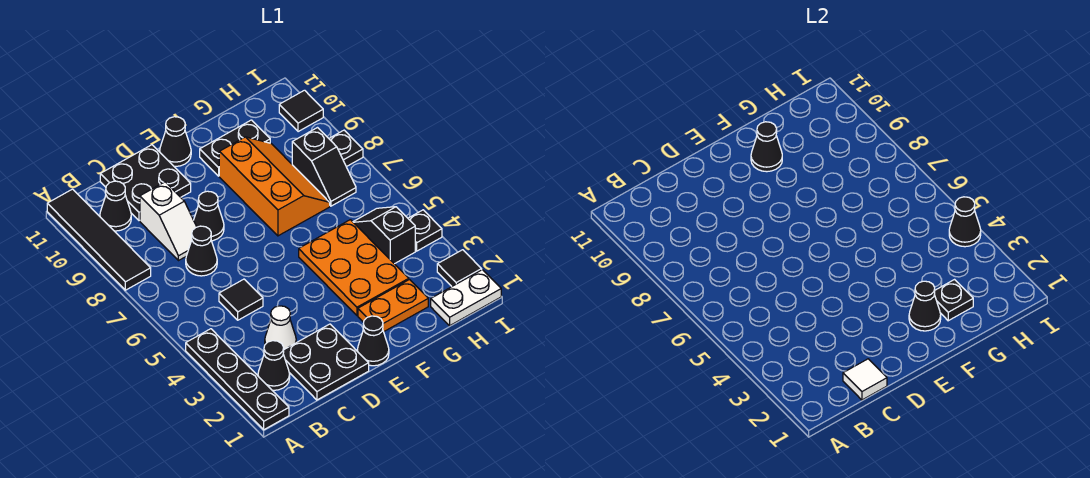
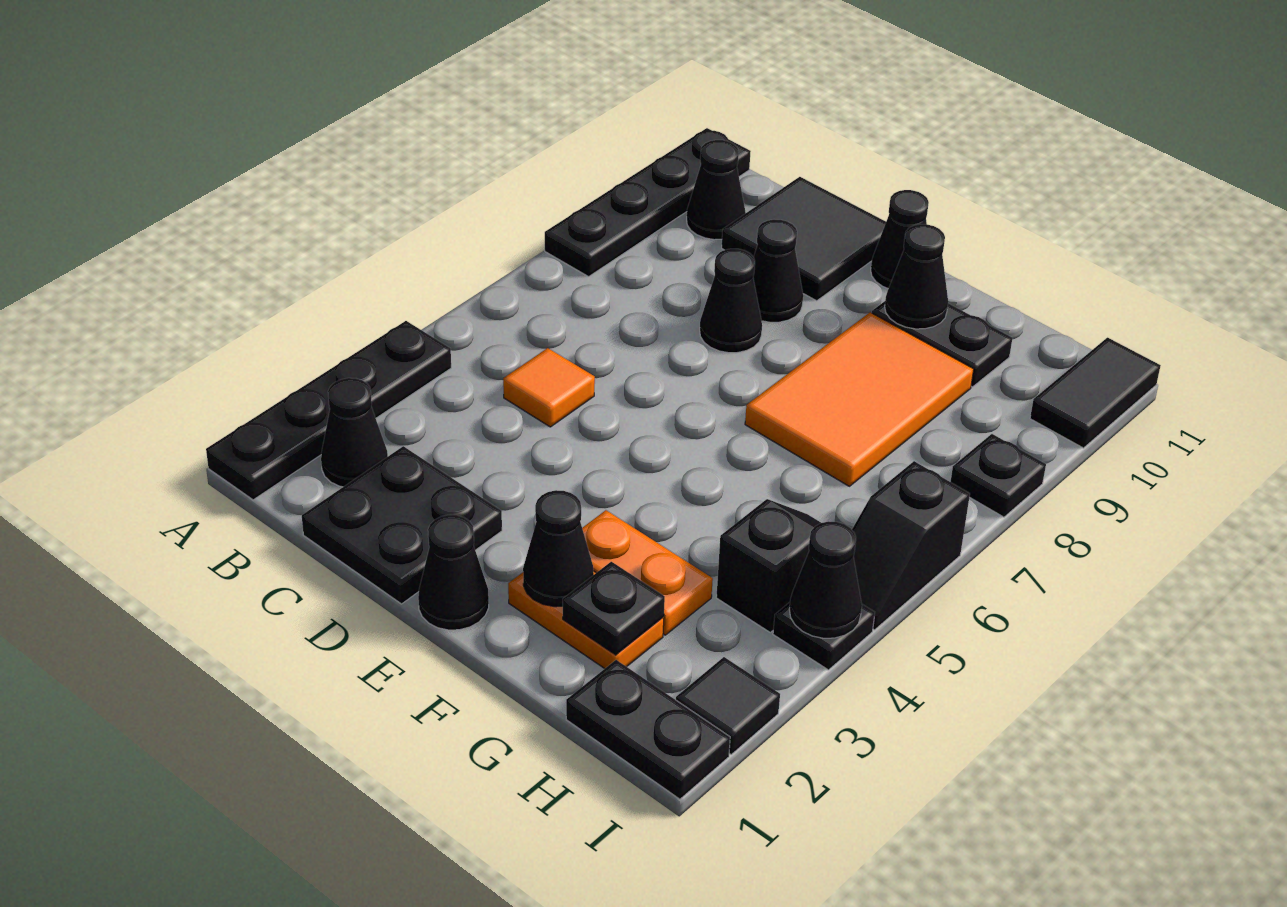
black tile A8:A11 level 1 -> black plate A8:A11 level 1
white tile C1 level 2 -> none
white cone C3 level 1 -> none
black tile C5 level 1 -> orange tile C5 level 1
black cone C7 level 1 -> black cone D9 level 1
white slope C8:C9 level 1 top 9 -> none
black plate C10:D11 level 1 -> black tile C10:D11 level 1
orange plate F3:G5 level 1 -> orange plate F3:G3 level 1
orange slope F7:G9 level 1 top F -> orange tile F7:G9 level 1
white plate H1:I1 level 1 -> black plate H1:I1 level 1
black slope H7:H8 level 1 top 8 -> black slope I5:I6 level 1 top 6
black tile I10 level 1 -> black tile I10:I11 level 1

